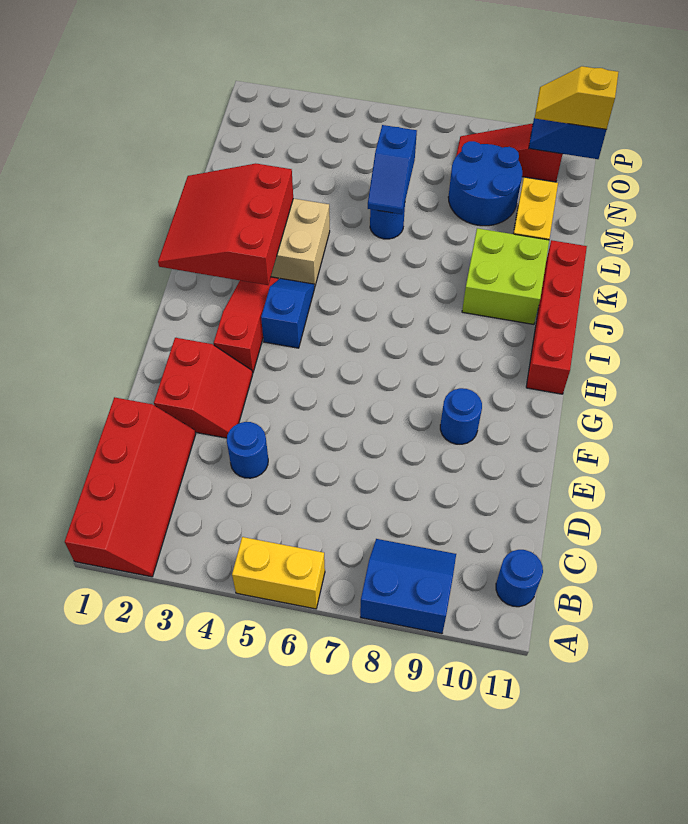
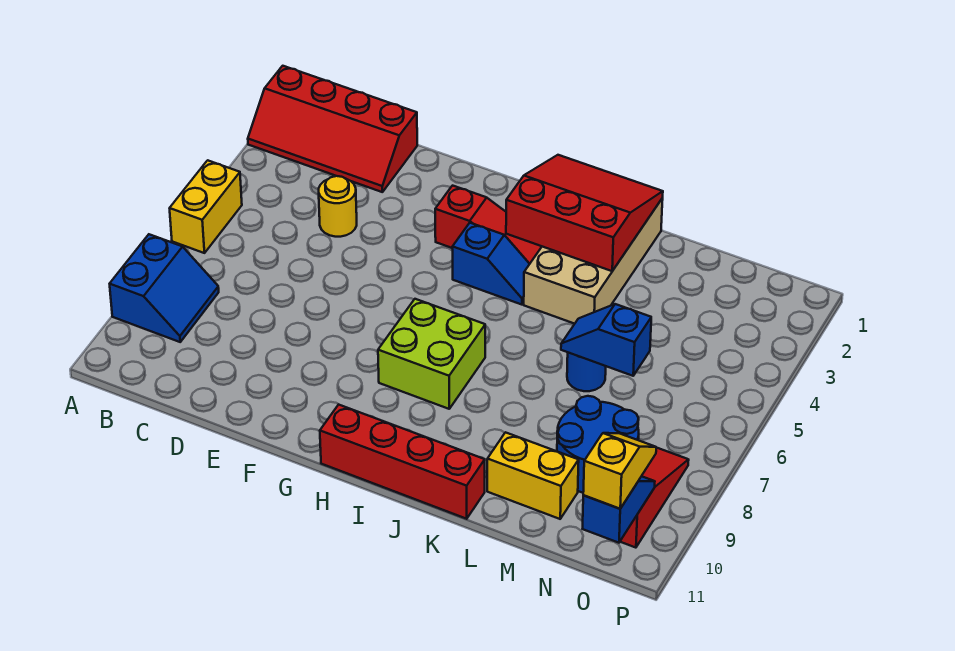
blue round brick B11 level 1 -> none
blue round brick D4 level 1 -> yellow round brick D4 level 1
red slope E2:F3 level 1 top 2 -> none
blue round brick F9 level 1 -> none
lime brick J9:K10 level 1 -> lime brick H7:I8 level 1

